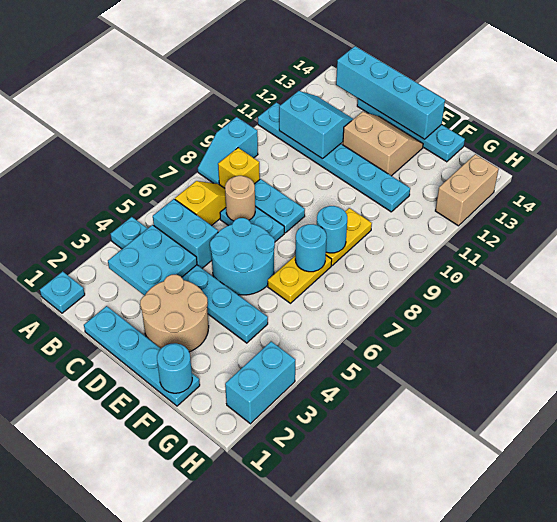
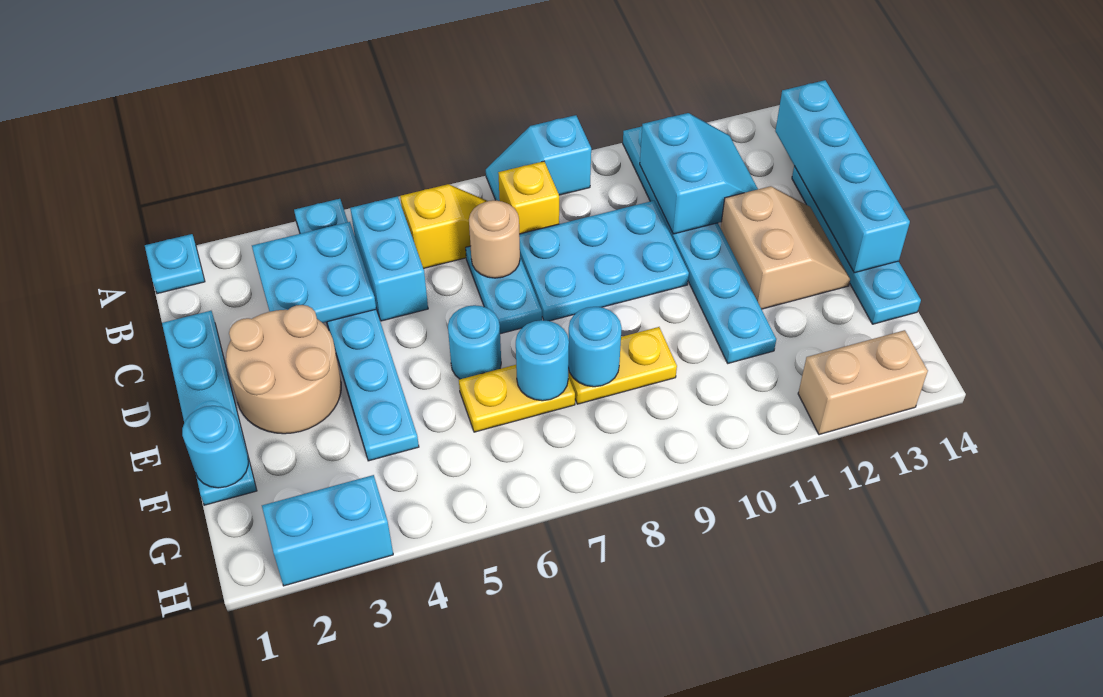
cyan plate C8:D8 level 1 -> cyan plate C8:D10 level 1
cyan round brick D5:E6 level 1 -> cyan round brick E6 level 1

